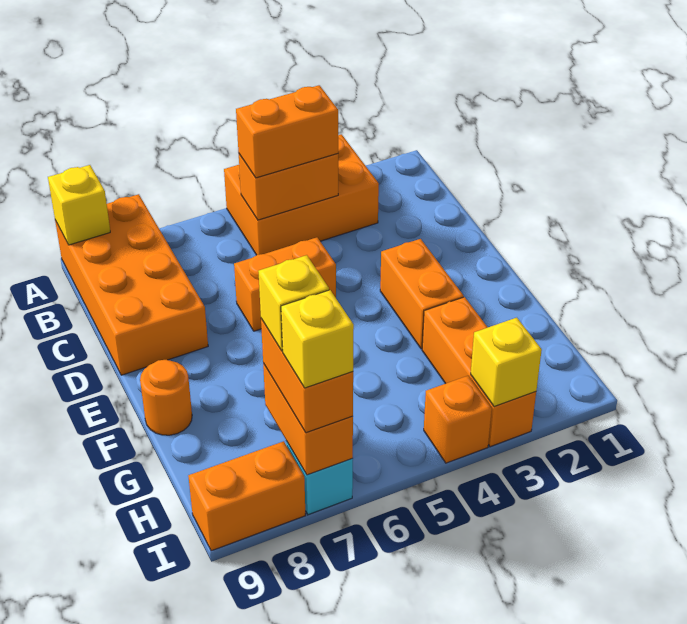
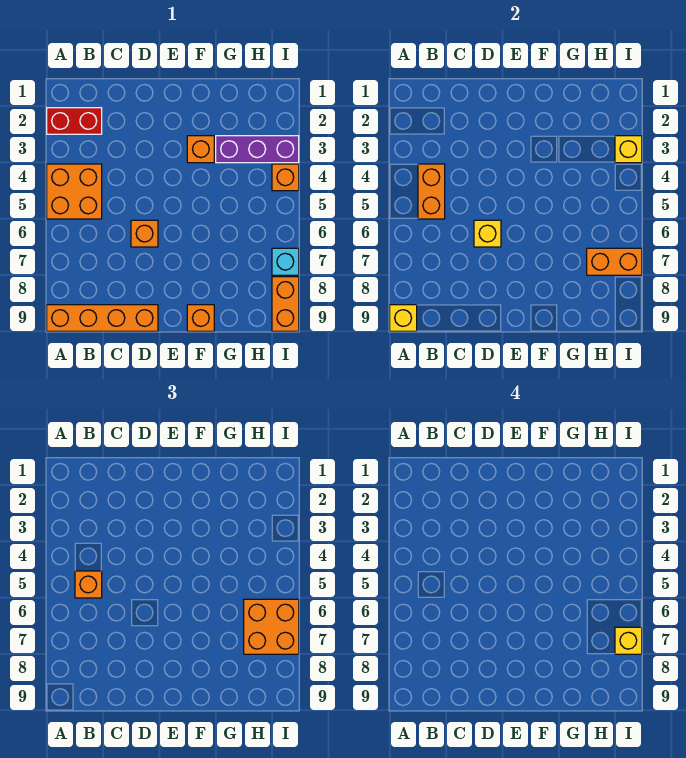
none -> red brick A2:B2 level 1
orange brick A3:B5 level 1 -> orange brick A4:B5 level 1
orange brick A8:D9 level 1 -> orange brick A9:D9 level 1
orange brick B4:B5 level 3 -> orange brick B5 level 3
orange brick D5:D6 level 1 -> orange brick D6 level 1
orange brick E3:F3 level 1 -> orange brick F3 level 1
orange round brick F9 level 1 -> orange brick F9 level 1
orange brick G3:I3 level 1 -> purple brick G3:I3 level 1
orange brick H7:I7 level 3 -> orange brick H6:I7 level 3
yellow brick H7 level 4 -> yellow brick D6 level 2

